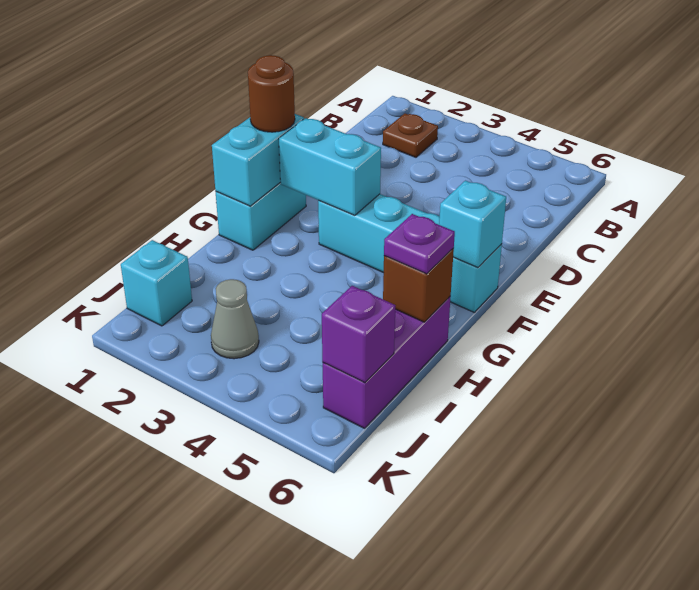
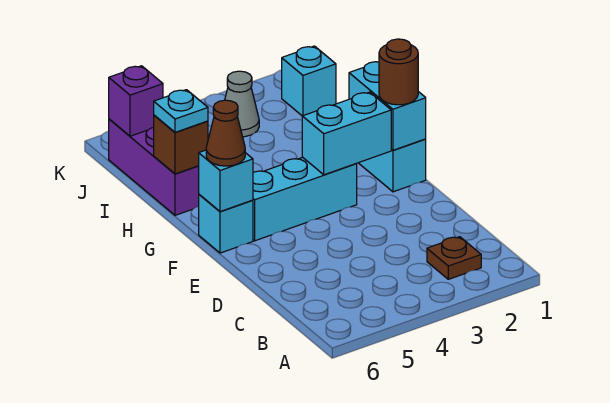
none -> brown cone F6 level 3
purple plate H6 level 3 -> cyan plate H6 level 3

